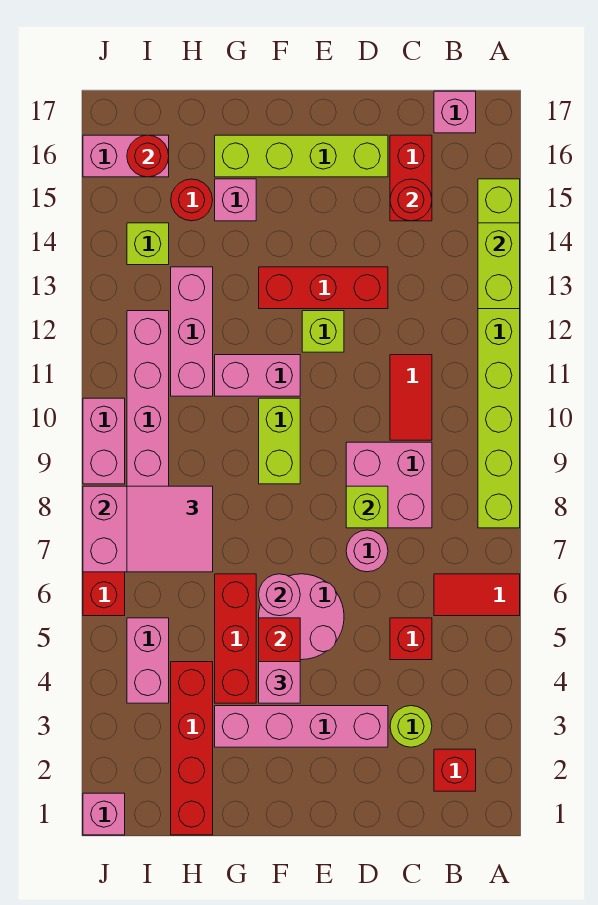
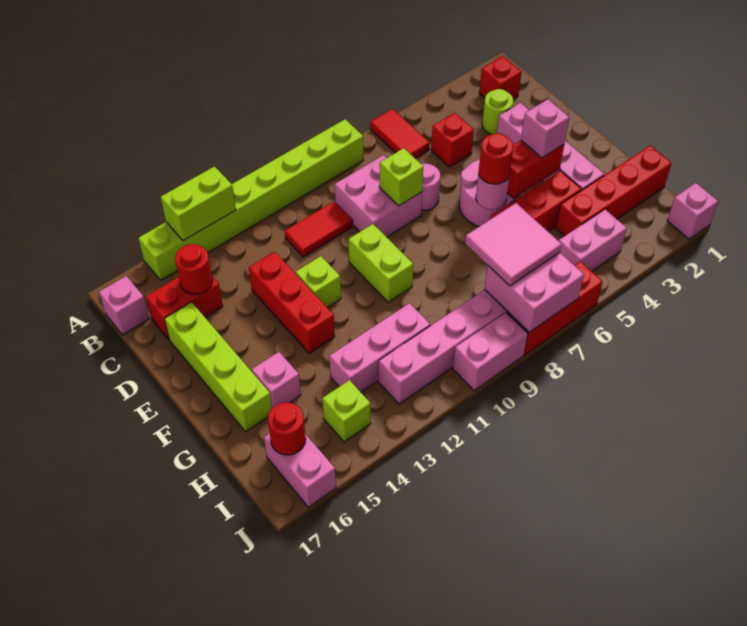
lime brick F9:F10 level 1 -> lime brick E10:F10 level 1
pink brick F11:G11 level 1 -> none
red round brick H15 level 1 -> red round brick F6 level 3

